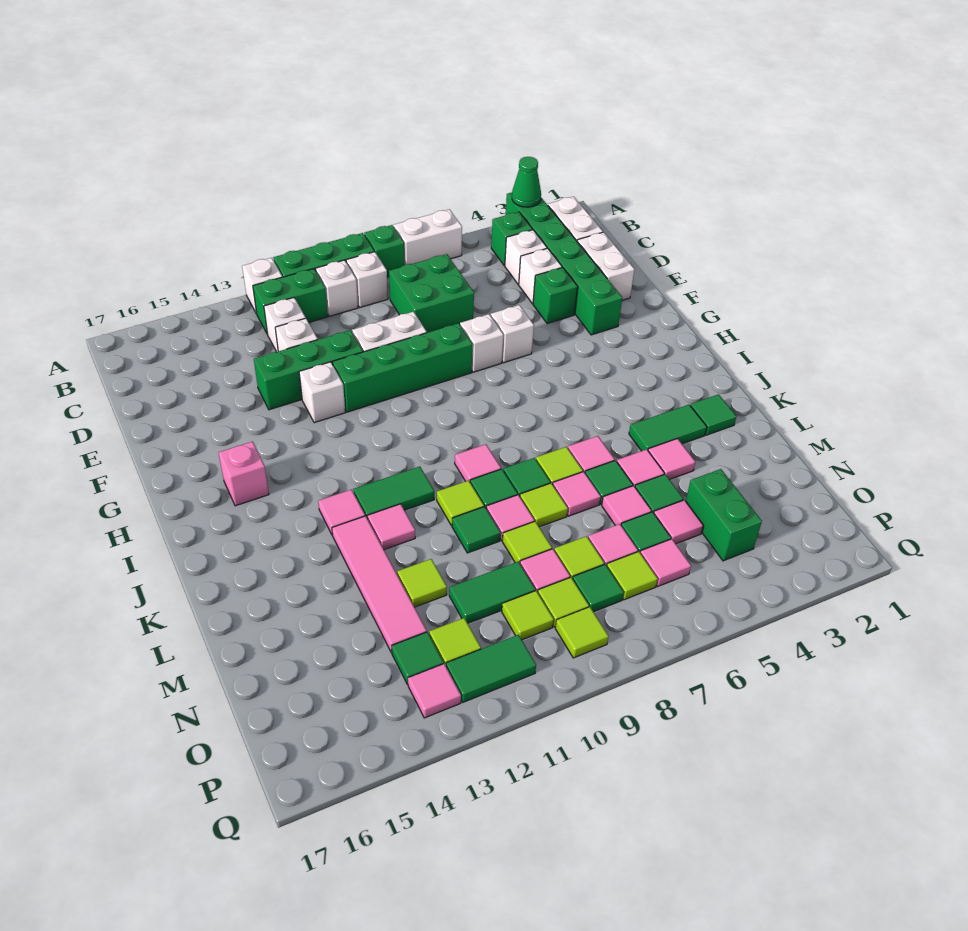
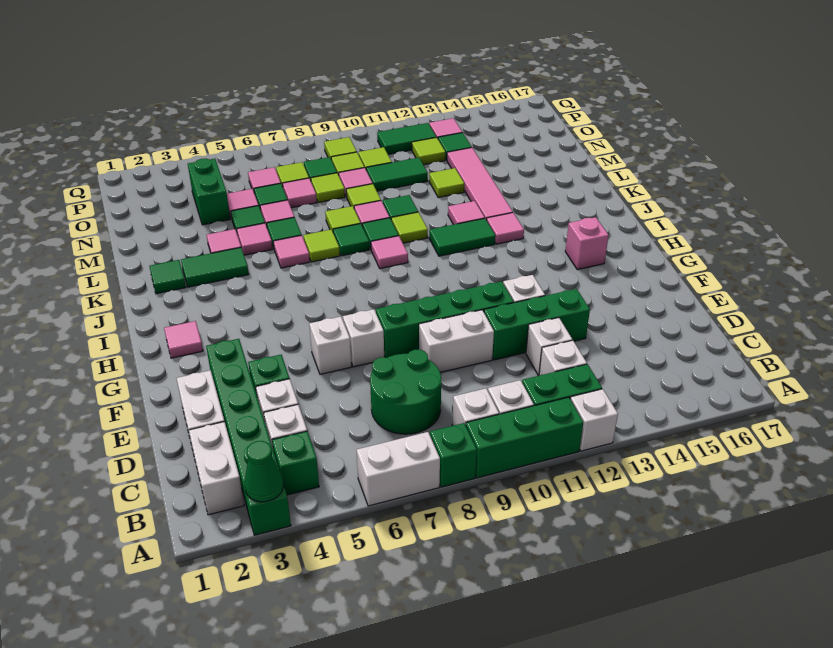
green brick C7:D8 level 1 -> green round brick C7:D8 level 1
pink tile L7 level 1 -> pink tile H2 level 1

